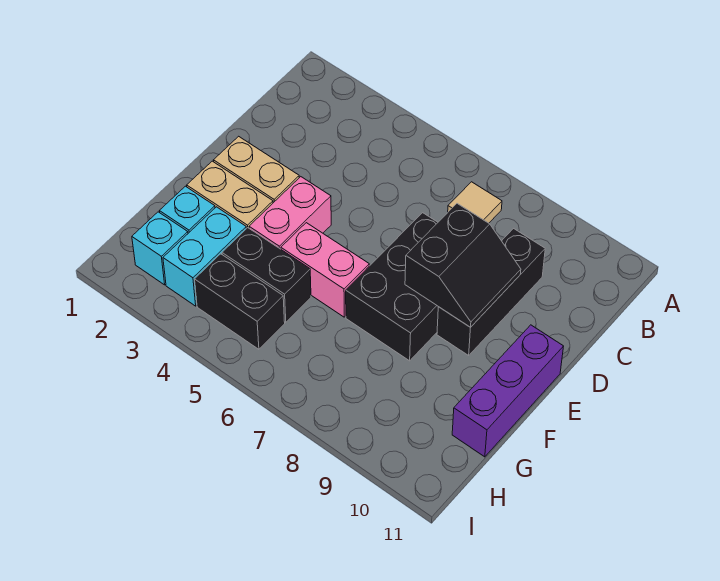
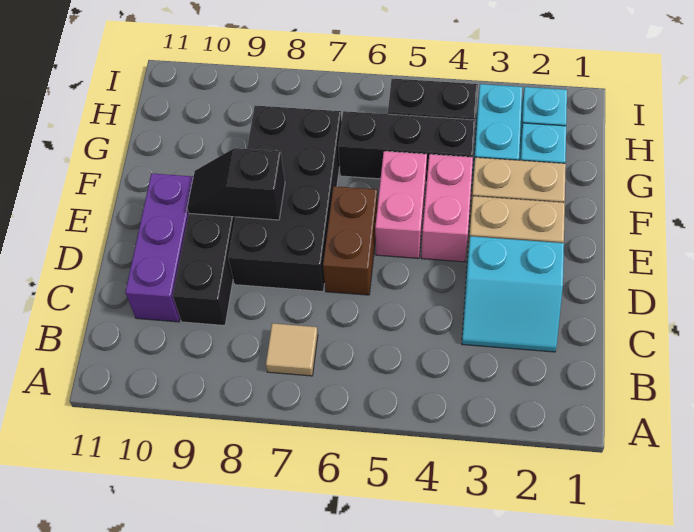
none -> cyan slope C2:D3 level 1 top D
none -> brown brick D6:E6 level 1
black brick D7:F8 level 1 -> black brick D7:G8 level 1
black slope D8:E9 level 2 top 8 -> black slope E8:E9 level 2 top 8
purple brick E11:G11 level 1 -> purple brick C10:E10 level 1
pink brick F5:F6 level 1 -> pink brick E5:F5 level 1
black brick G4:G5 level 1 -> black brick G4:G6 level 1

